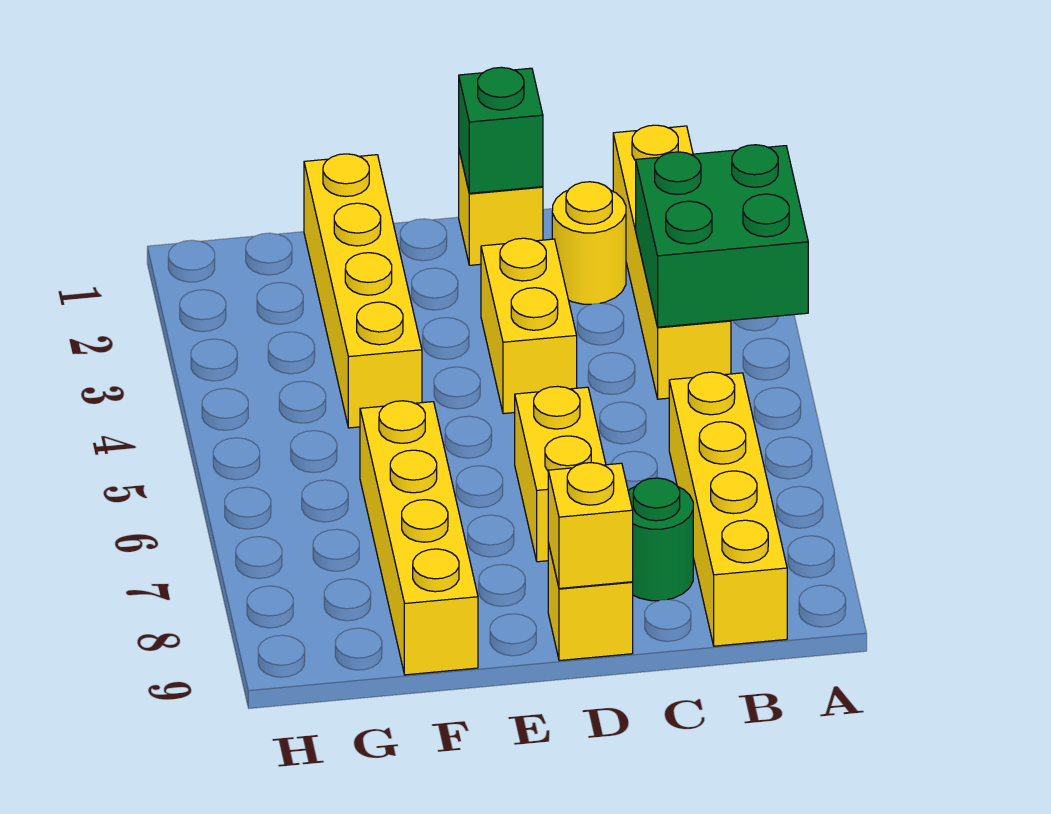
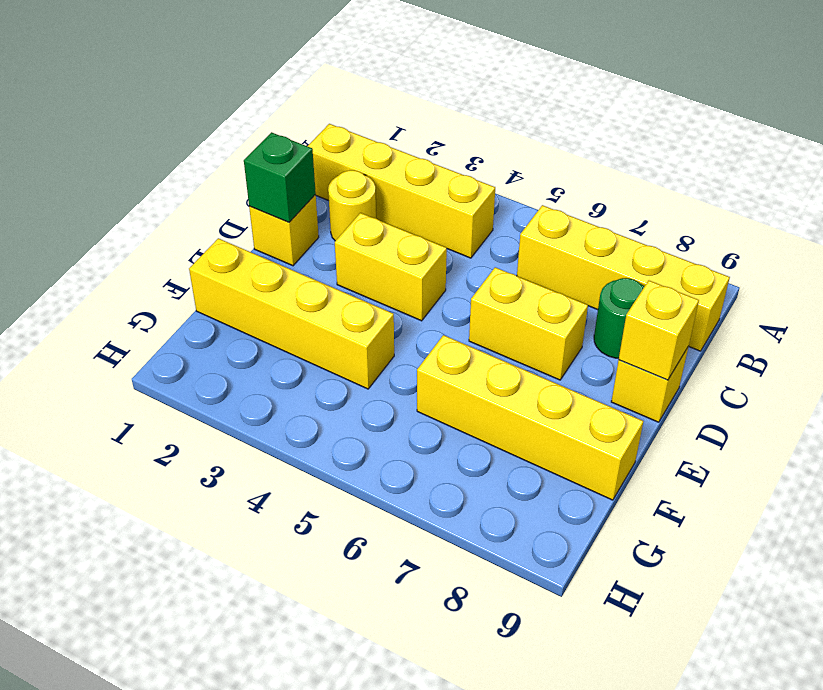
green brick A3:B4 level 2 -> none

